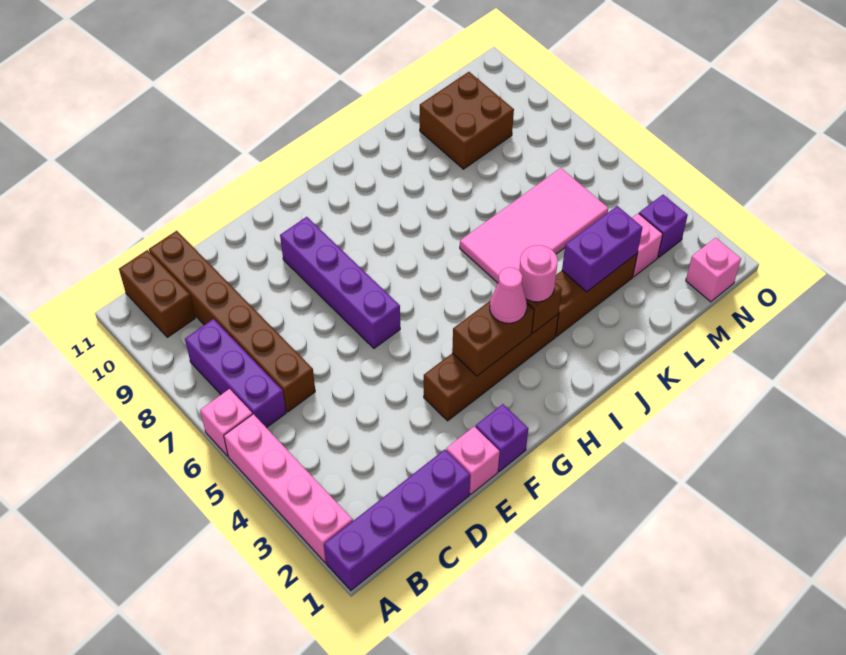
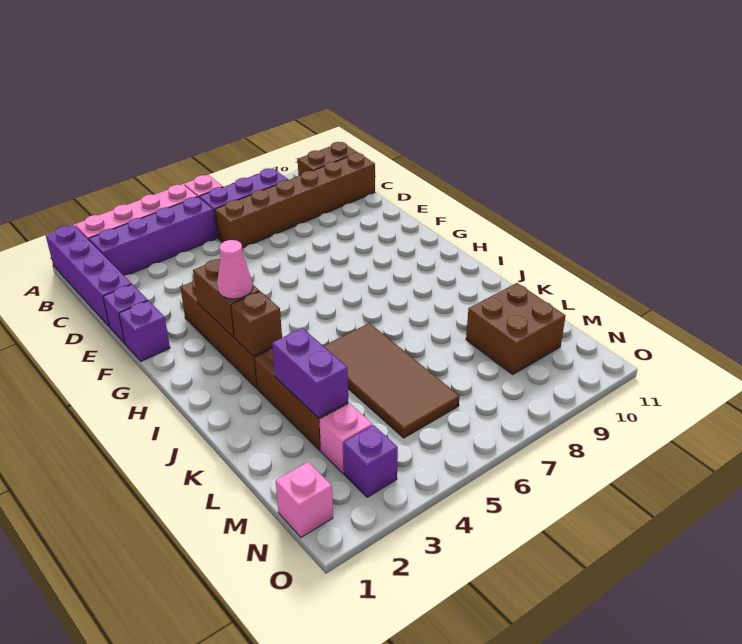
pink brick E1 level 1 -> purple brick E1 level 1
purple brick F6:F9 level 1 -> purple brick B2:B5 level 1
pink round brick I3 level 3 -> none
pink tile J5:M6 level 1 -> brown tile J5:M6 level 1

